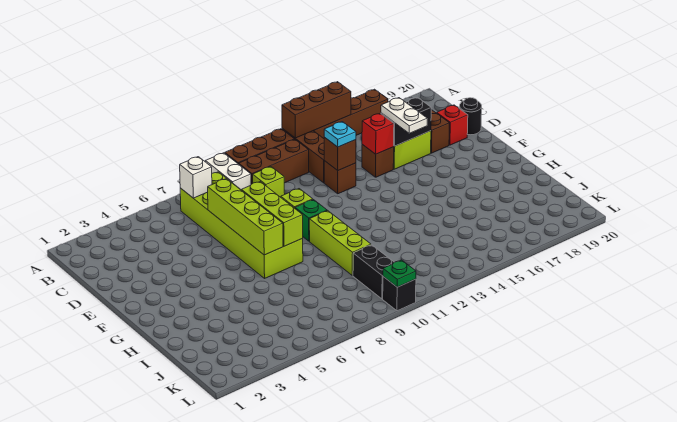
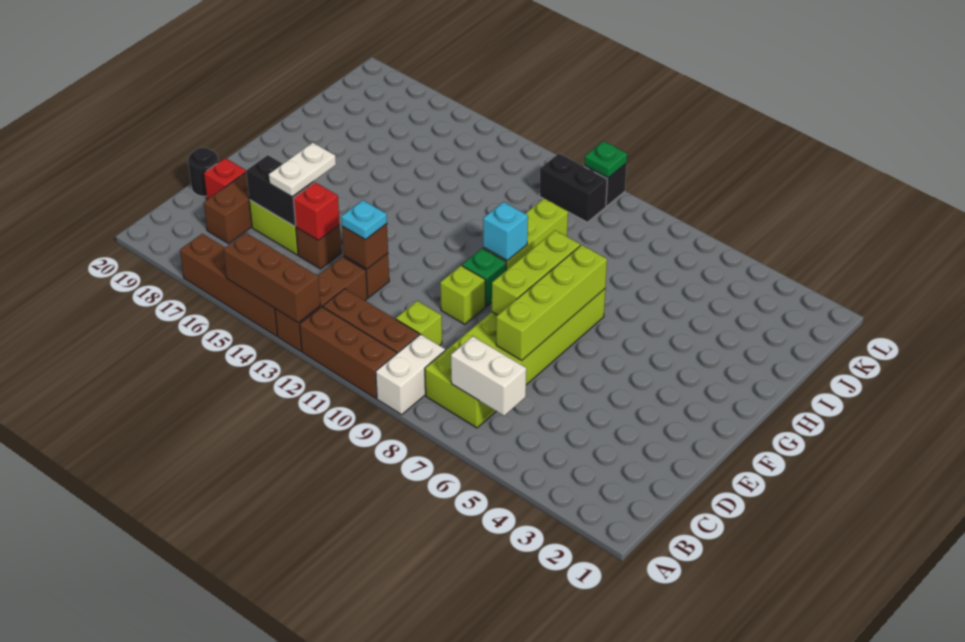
white brick B7 level 2 -> white brick B6:B7 level 2
none -> cyan brick G10 level 2
black brick J10:K10 level 1 -> black brick K10:K11 level 1

